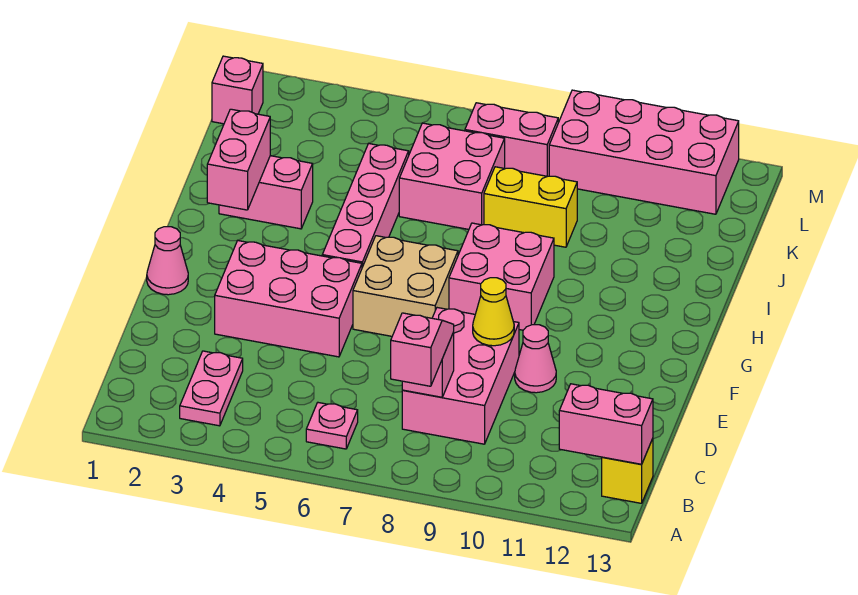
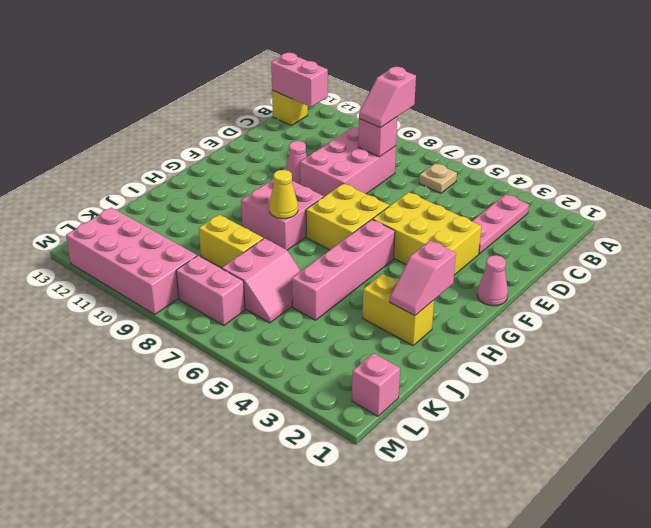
pink plate B3:C3 level 1 -> pink plate B3:D3 level 1
pink plate B6 level 1 -> tan plate B6 level 1
pink brick E3:F5 level 1 -> yellow brick E3:F5 level 1
yellow cone E9 level 2 -> yellow cone H8 level 2
tan brick F6:G7 level 1 -> yellow brick F6:G7 level 1
pink brick H2:I2 level 2 -> pink slope H2:I2 level 2 top H
pink brick I2:I3 level 1 -> yellow brick I2:I3 level 1
pink brick J6:K7 level 1 -> pink slope J6:K7 level 1 top 7

